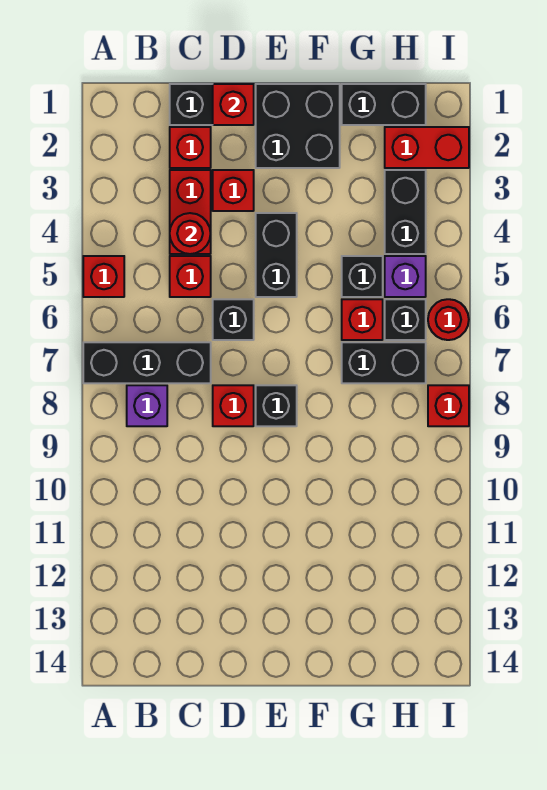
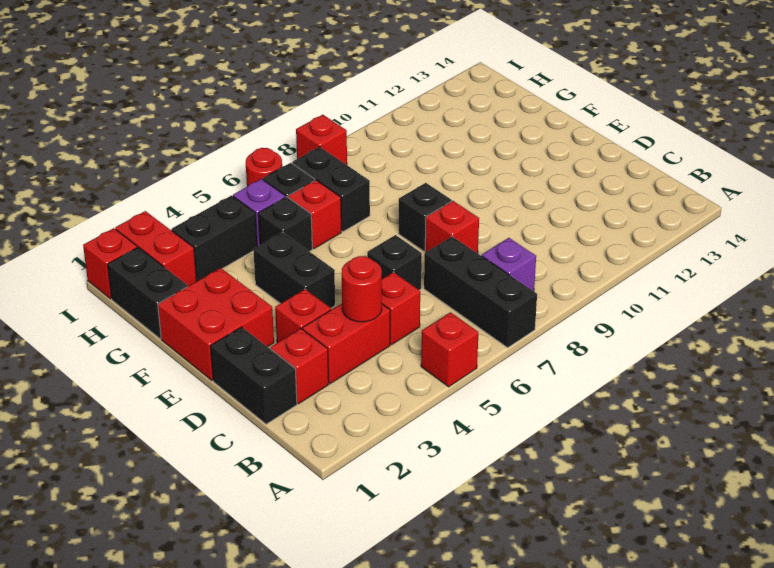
red brick D1 level 2 -> red brick I1 level 1
black brick E1:F2 level 1 -> red brick E1:F2 level 1
black brick E4:E5 level 1 -> black brick E4:F4 level 1

